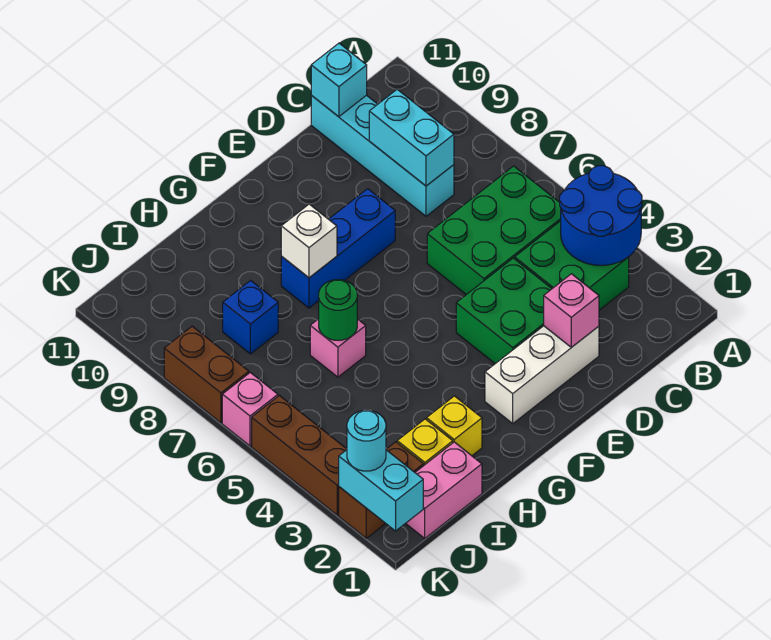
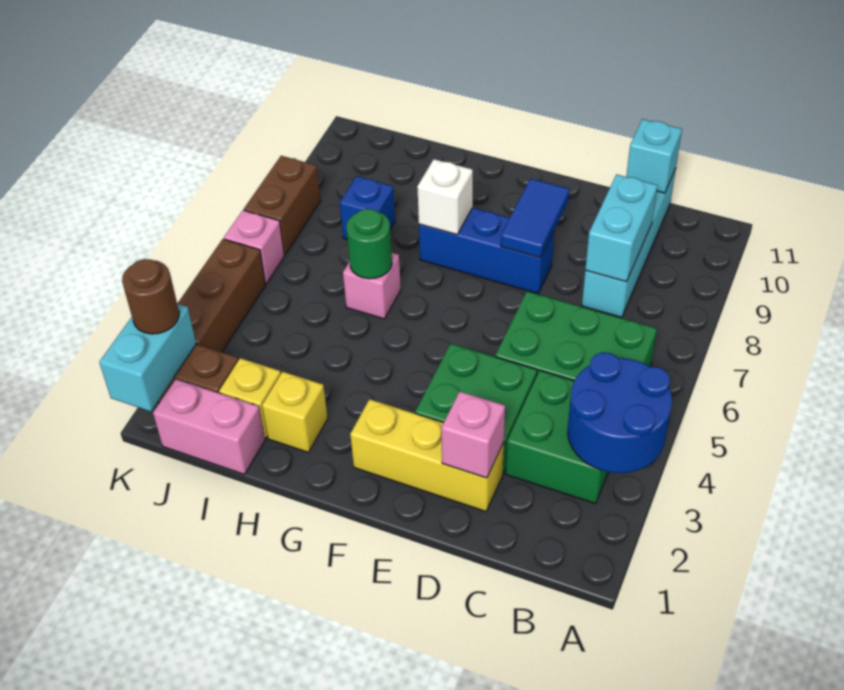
white brick D2:F2 level 1 -> yellow brick D2:F2 level 1
none -> blue tile E8:E9 level 2
cyan round brick K2 level 3 -> brown round brick K2 level 3

